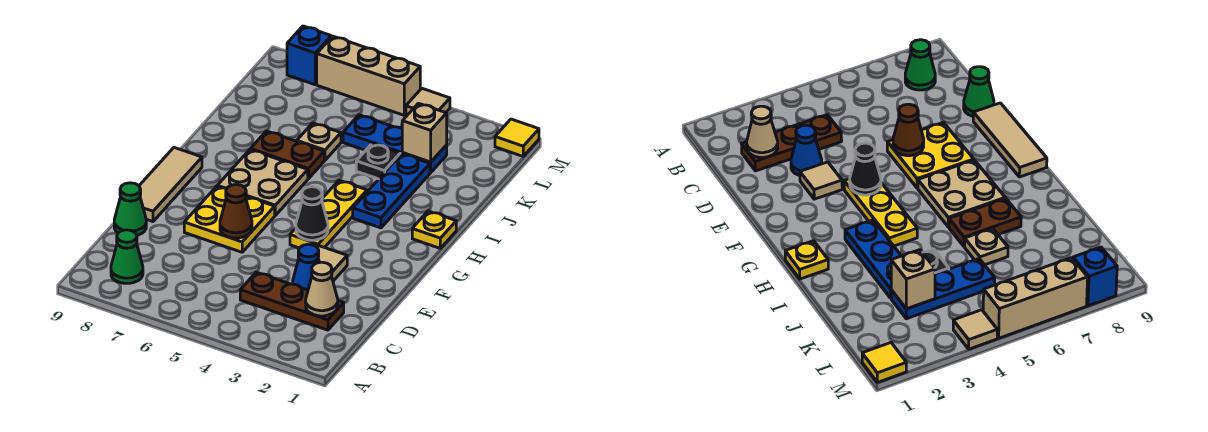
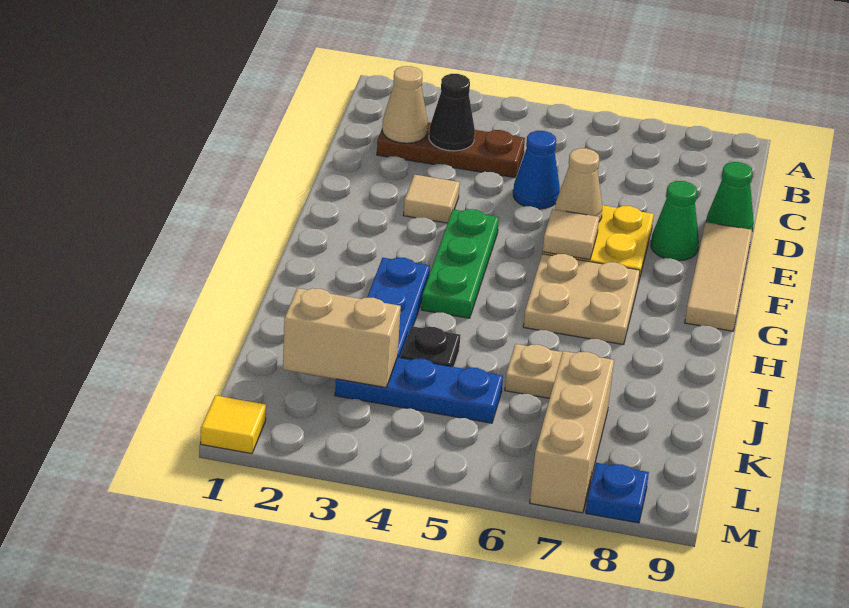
green cone B8 level 1 -> green cone E8 level 1
blue cone D3 level 1 -> blue cone D5 level 1
brown cone E6 level 2 -> tan cone E6 level 2
yellow plate F4:H4 level 1 -> green plate F4:H4 level 1
black cone F4 level 2 -> black cone C3 level 2
yellow plate H1 level 1 -> none
brown plate I6:I7 level 1 -> none
tan brick K3 level 2 -> tan brick K2:K3 level 2
tan tile M4 level 1 -> tan tile F6 level 2
tan brick M5:M7 level 1 -> tan brick K7:M7 level 1
blue brick M8 level 1 -> blue plate M8 level 1

